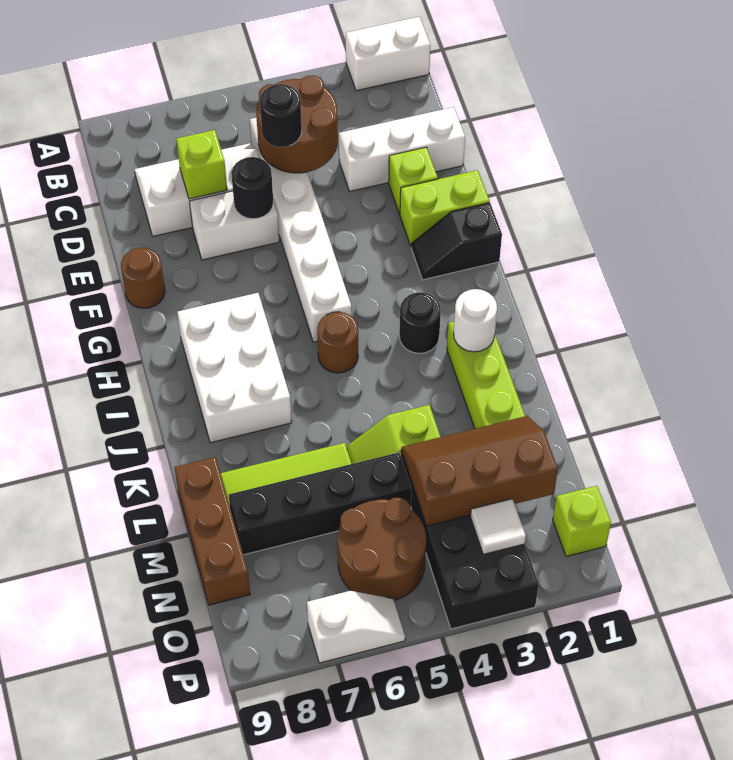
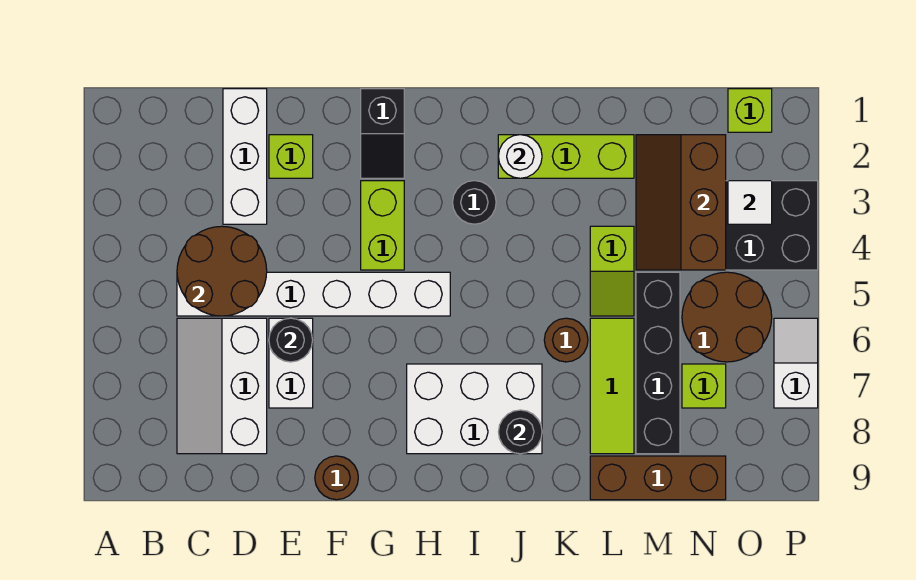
white brick A1:A2 level 1 -> none
black round brick D5 level 3 -> black round brick J8 level 2
lime brick D7 level 2 -> lime brick N7 level 1
lime brick F1:F2 level 1 -> lime brick G3:G4 level 1
brown round brick I5 level 1 -> brown round brick K6 level 1

